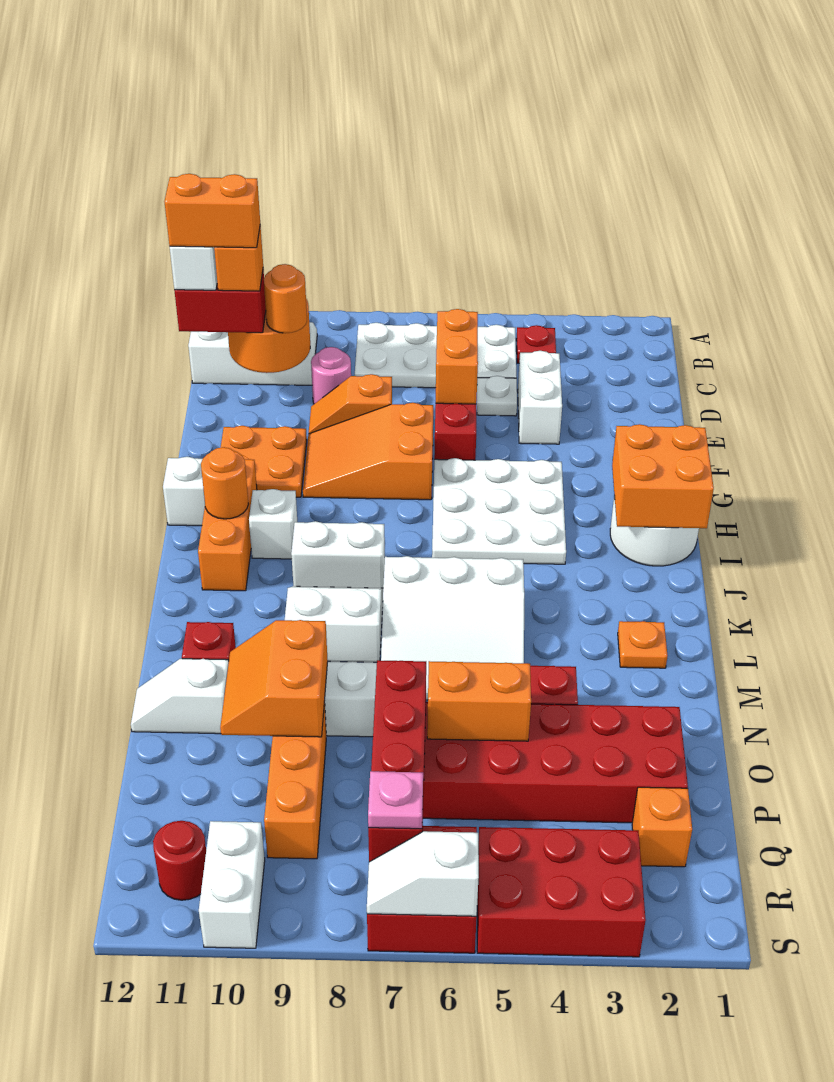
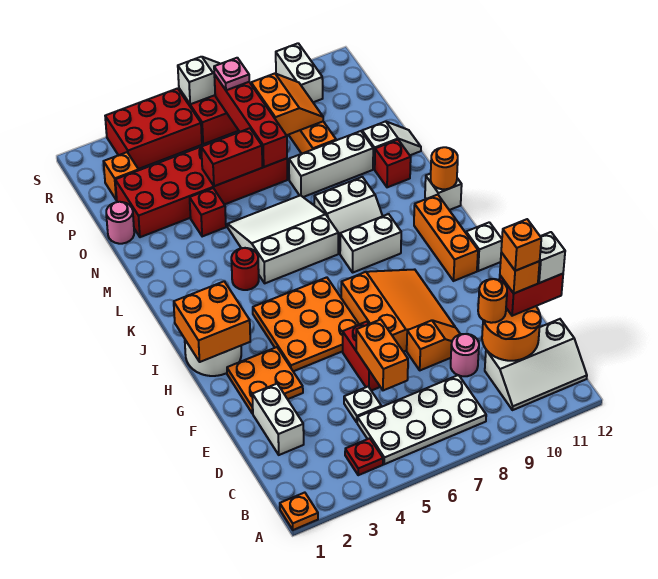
white brick D4:E4 level 1 -> white brick D2:E2 level 1
orange brick D11:D12 level 5 -> orange brick D11 level 5
orange slope F7:G9 level 1 top 7 -> orange slope F7:H9 level 1 top 7
orange plate F10:G11 level 1 -> orange plate F2:G3 level 1
white plate G4:I6 level 1 -> orange plate G4:I6 level 1
white brick I10 level 1 -> white brick K12 level 1
orange round brick I11 level 2 -> orange round brick K12 level 2
orange plate L2 level 1 -> orange plate A1 level 1
orange slope N9:O10 level 2 top 9 -> orange slope P8:Q9 level 2 top 8
none -> pink round brick O1 level 1
orange brick O5:O6 level 2 -> red brick O5:O6 level 2
red round brick R11 level 1 -> red round brick K4 level 1

